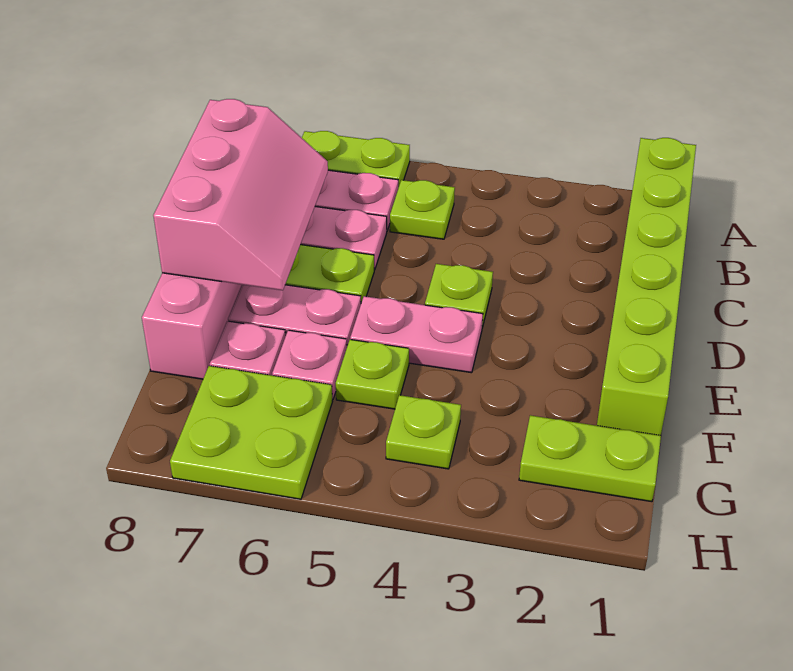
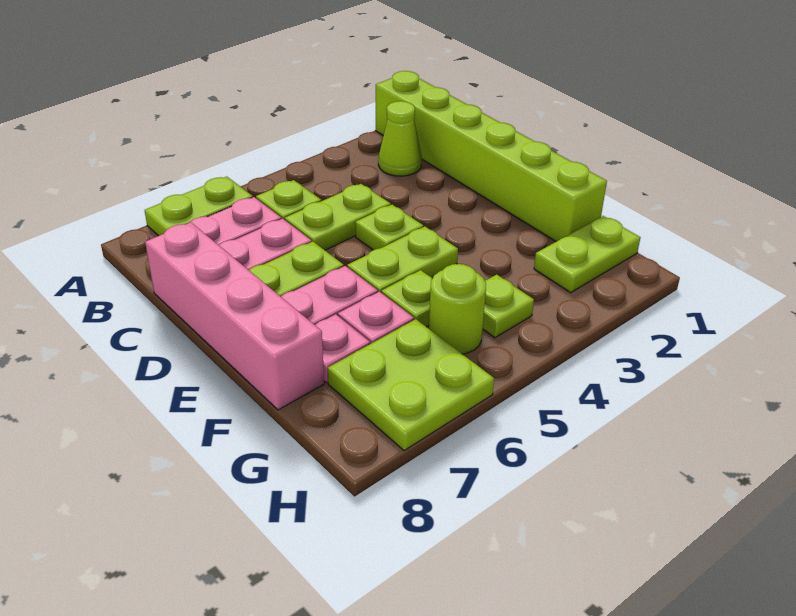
none -> lime cone B2 level 1
none -> lime plate C4:C5 level 1
pink slope C7:E8 level 2 top 8 -> none
pink plate E4:E5 level 1 -> lime plate E4:E5 level 1
none -> lime round brick G5 level 1

